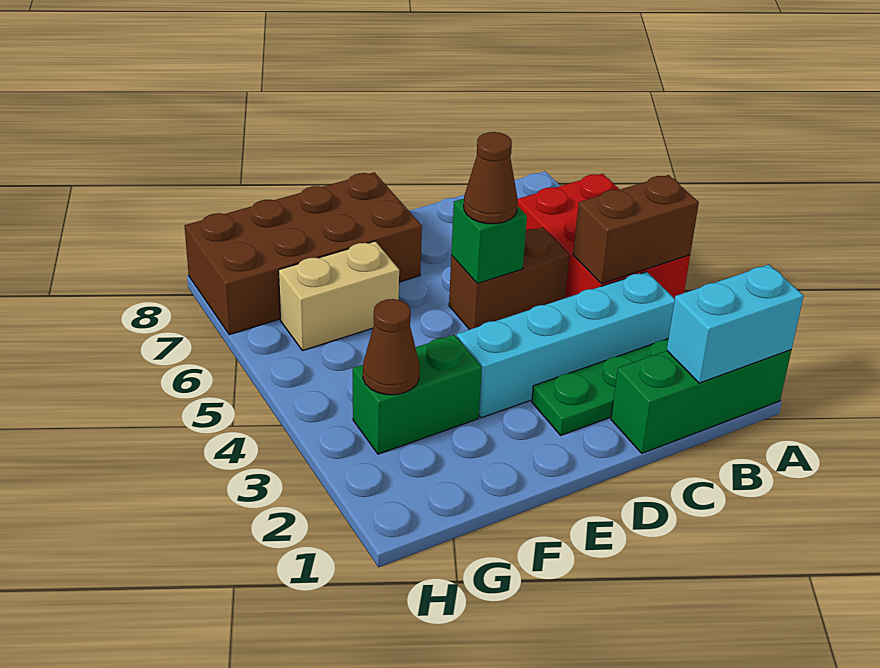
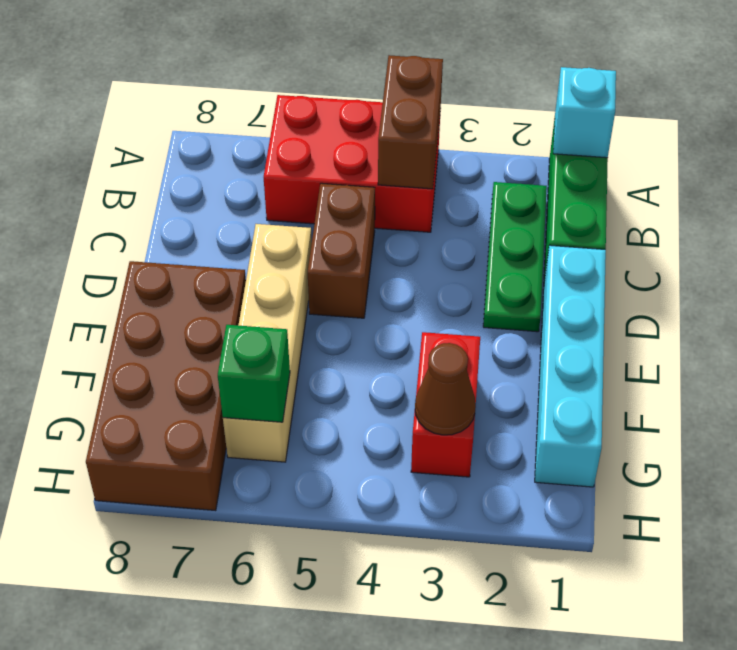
cyan brick A1:B1 level 2 -> cyan brick A1 level 2
cyan brick B3:E3 level 1 -> cyan brick D1:G1 level 1
green brick D5 level 2 -> green brick G6 level 2
brown cone D5 level 3 -> none
green brick F3:G3 level 1 -> red brick F3:G3 level 1
tan brick F6:G6 level 1 -> tan brick D6:G6 level 1

